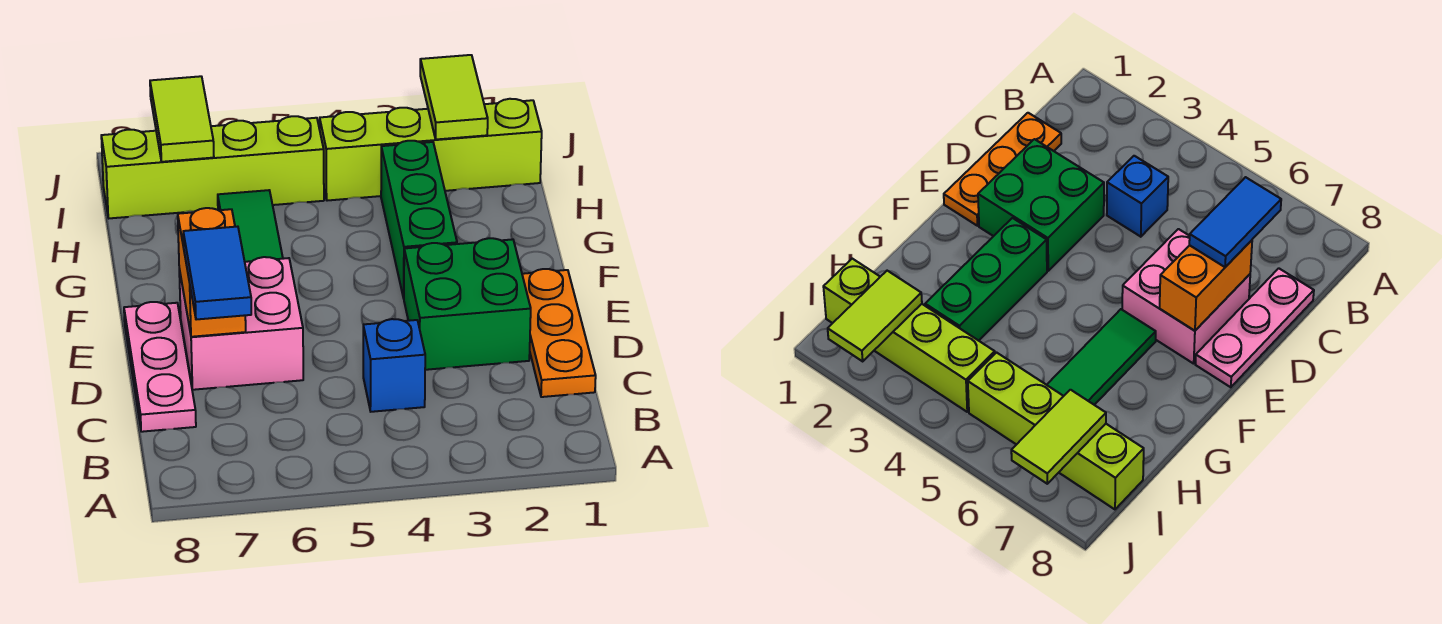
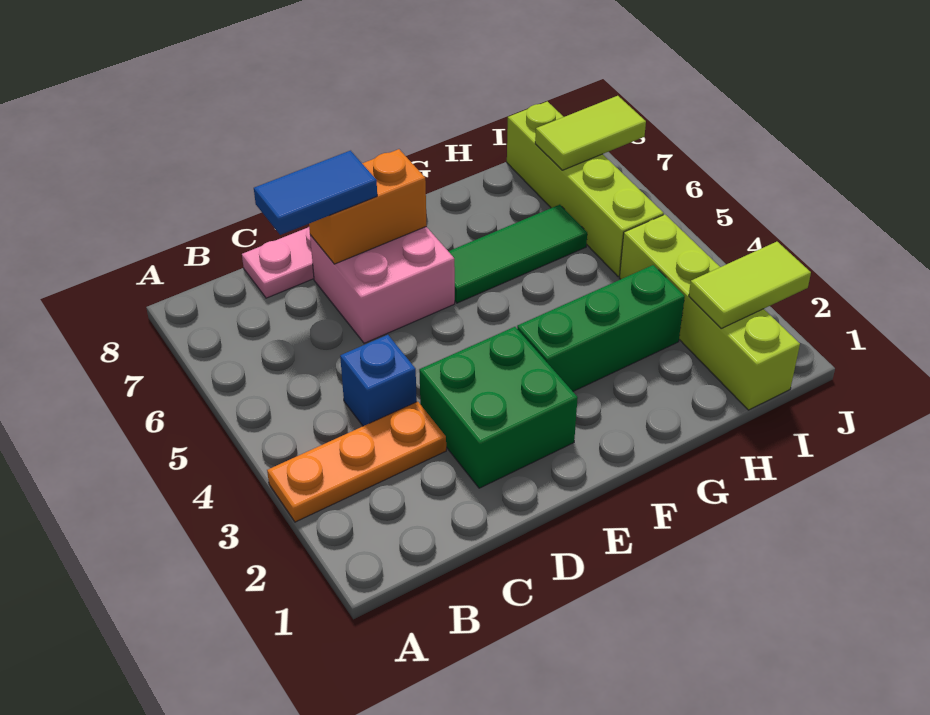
orange plate C1:E1 level 1 -> orange plate A3:C3 level 1

